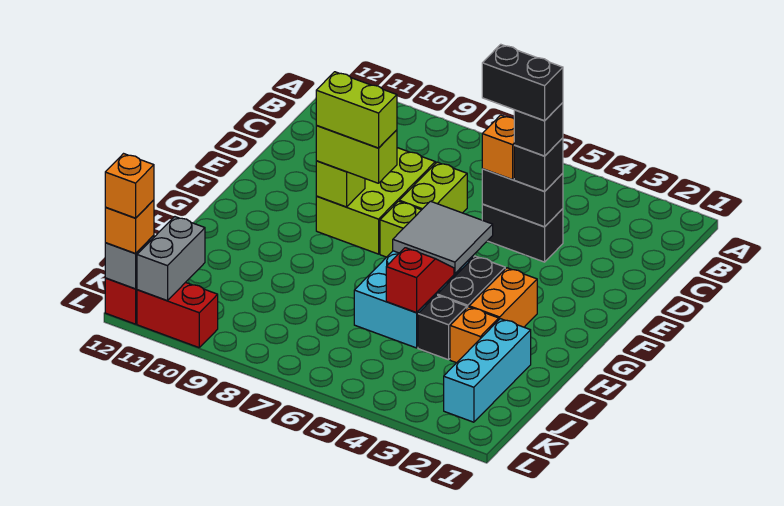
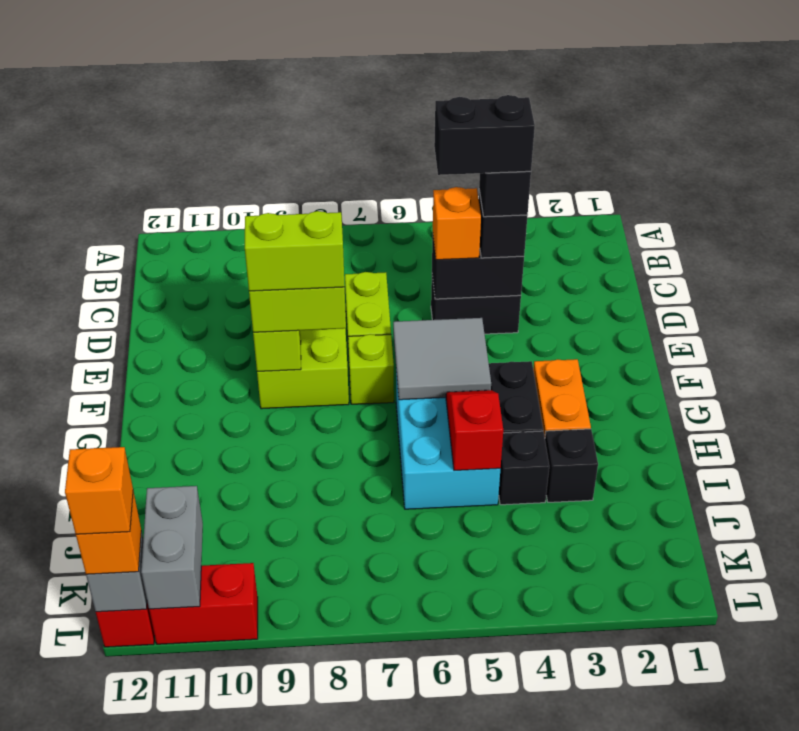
cyan brick I2:K2 level 1 -> none
orange brick I3 level 1 -> black brick I3 level 1

